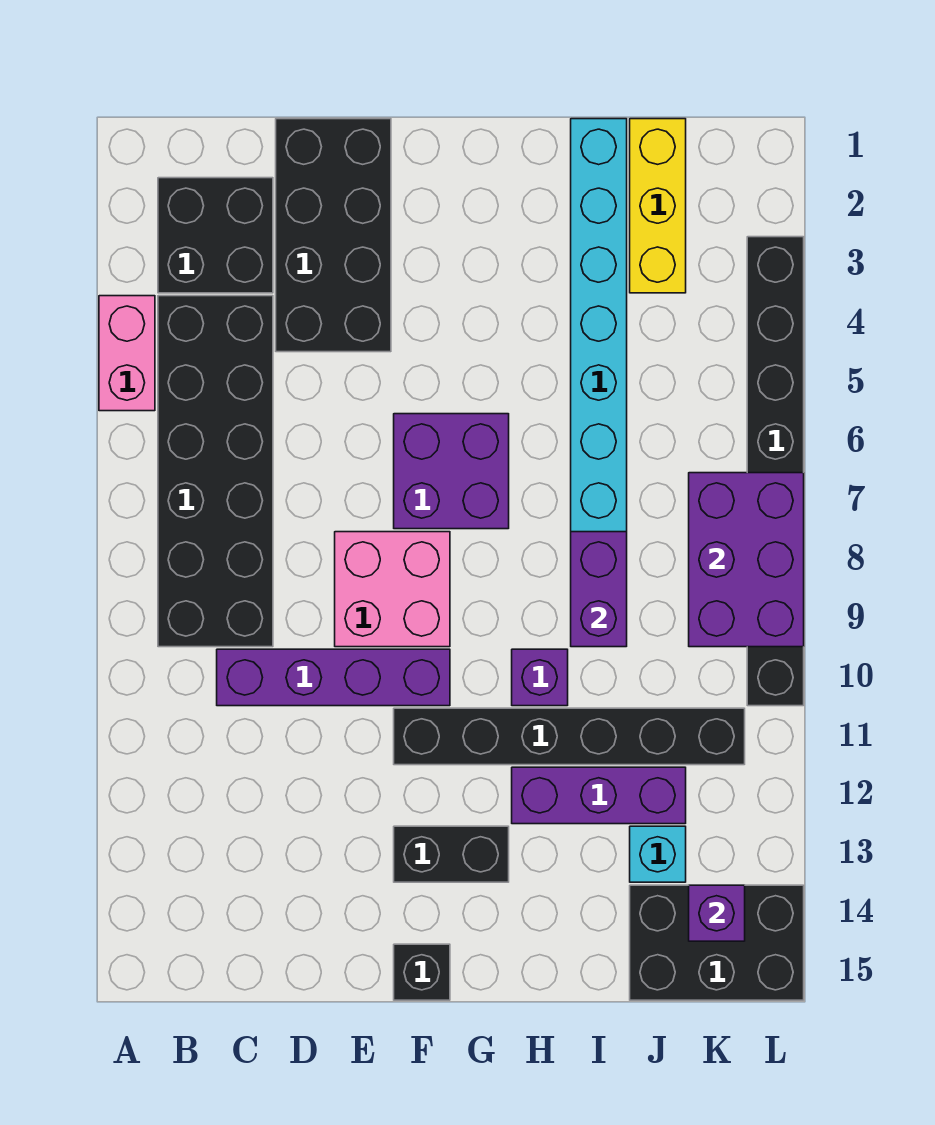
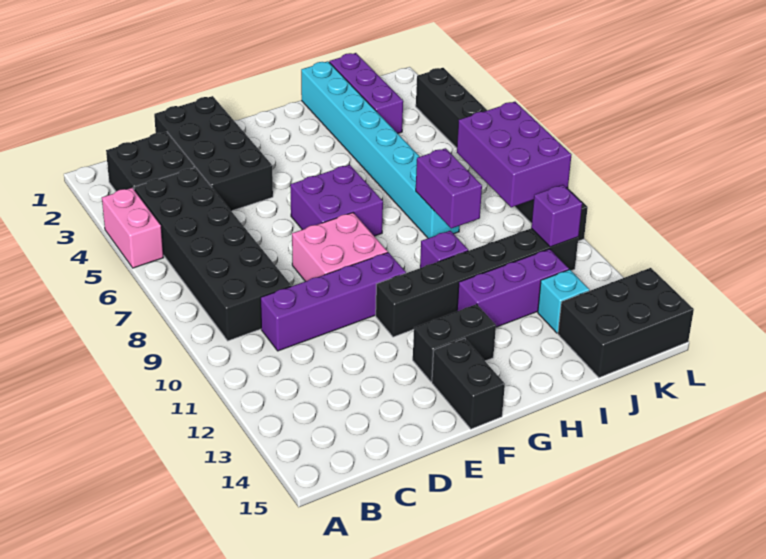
black brick F15 level 1 -> black brick F14:F15 level 1
yellow brick J1:J3 level 1 -> purple brick J1:J3 level 1
purple brick K14 level 2 -> purple brick K11 level 2

